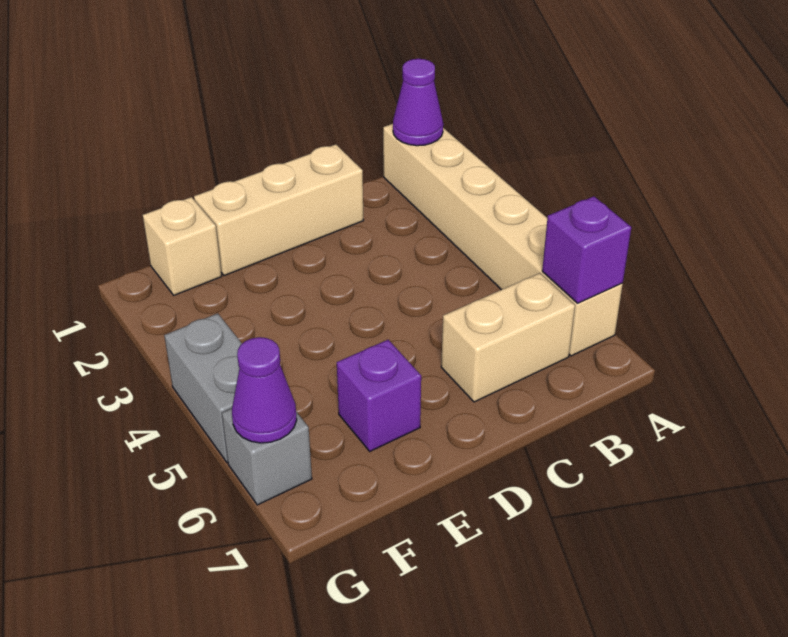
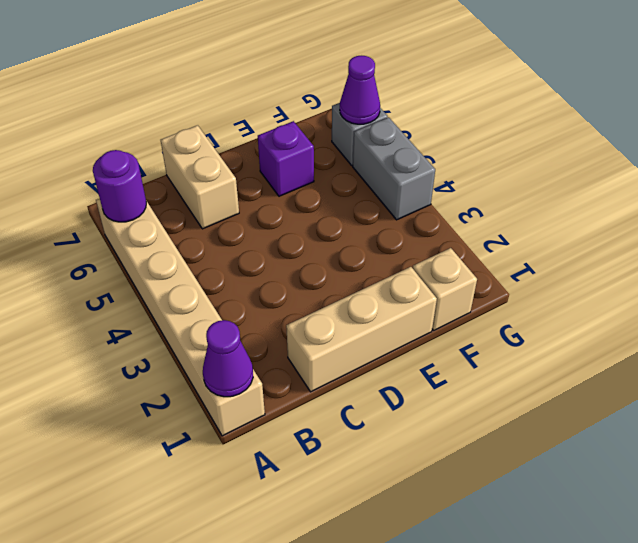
purple brick A6 level 2 -> purple round brick A6 level 2
tan brick B6:C6 level 1 -> tan brick C6:C7 level 1

